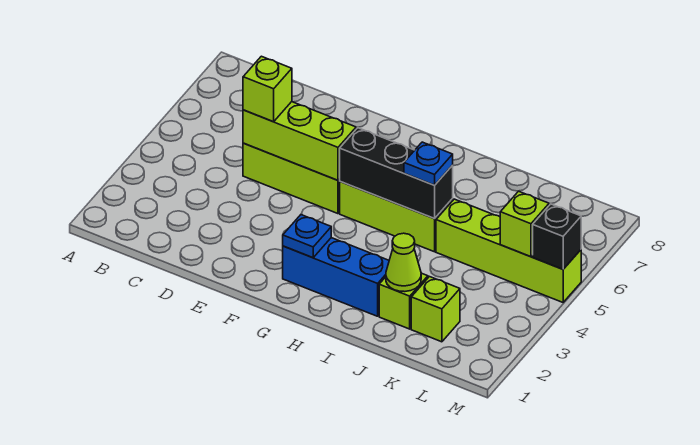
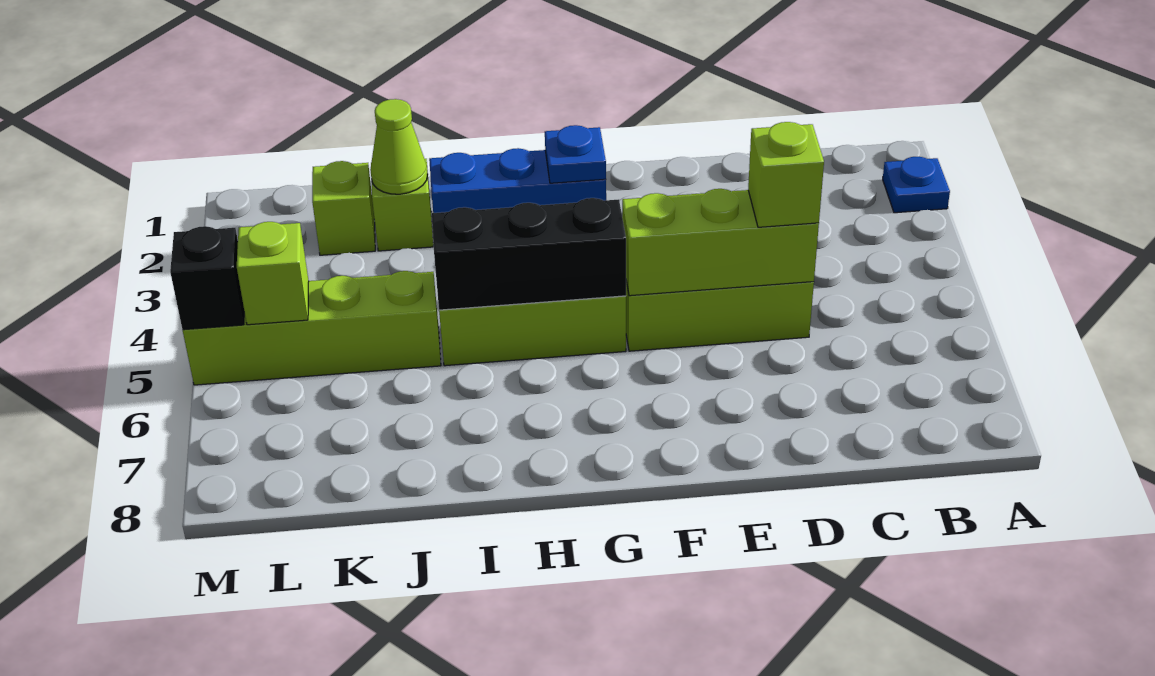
blue plate I5 level 3 -> blue plate A2 level 1

